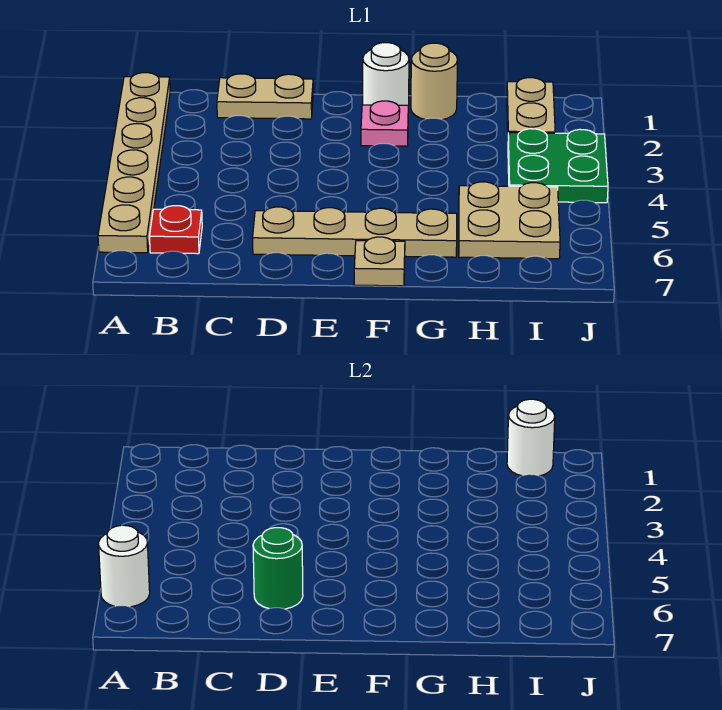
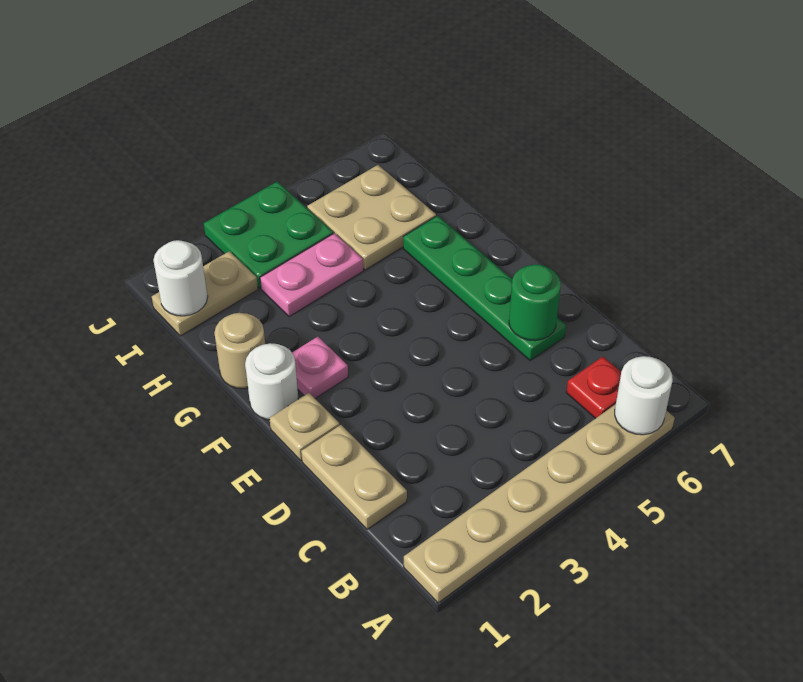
tan plate D6:G6 level 1 -> green plate D6:G6 level 1
tan plate F7 level 1 -> tan plate E1 level 1
none -> pink plate H3:H4 level 1

